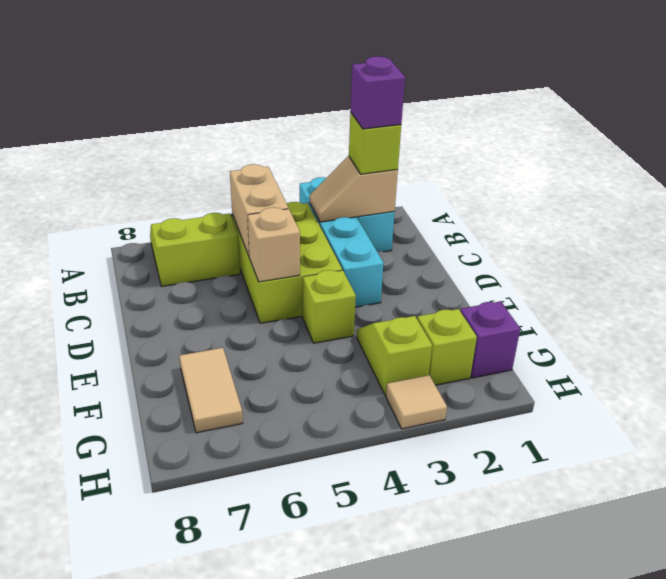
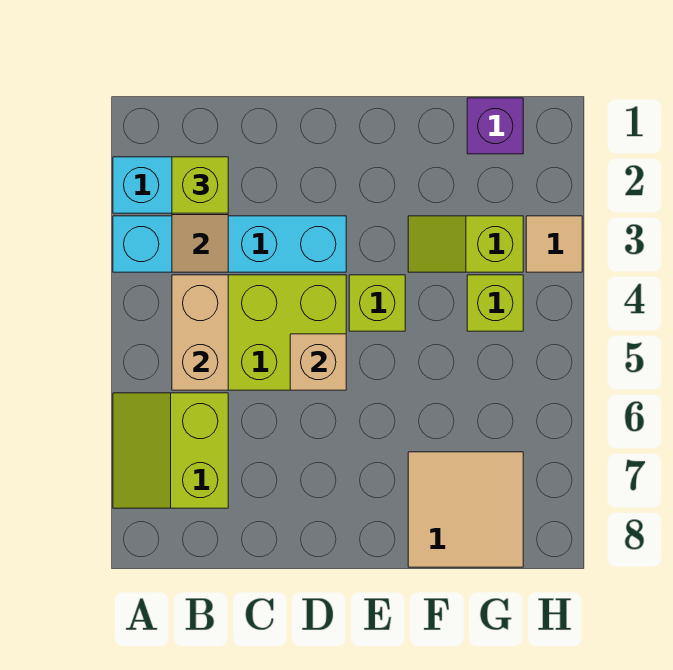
purple brick B2 level 4 -> none
tan brick B5:C5 level 2 -> tan brick B4:B5 level 2
tan tile F7:G7 level 1 -> tan tile F7:G8 level 1
lime brick G2 level 1 -> lime brick G4 level 1

